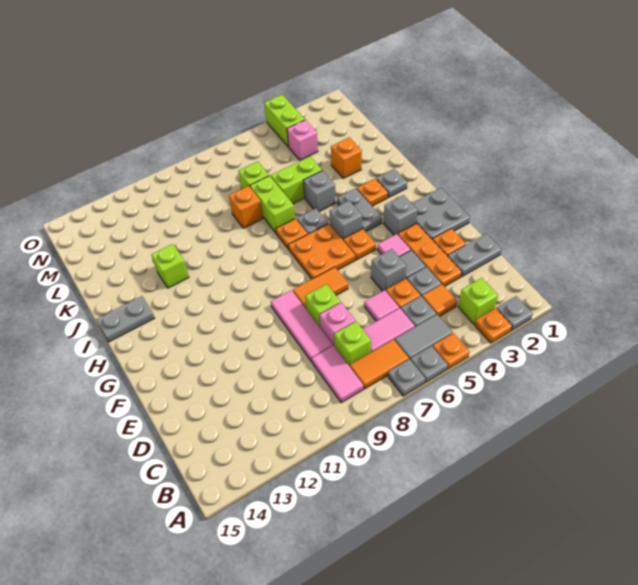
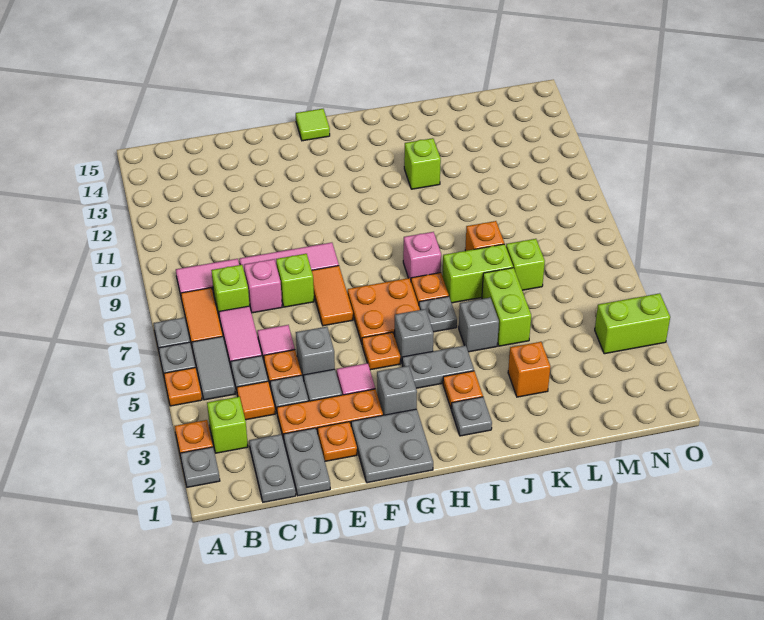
none -> lime tile G15 level 1
grey plate I14:I15 level 1 -> grey plate C1:C2 level 1
pink brick M4 level 1 -> pink brick I8 level 1

